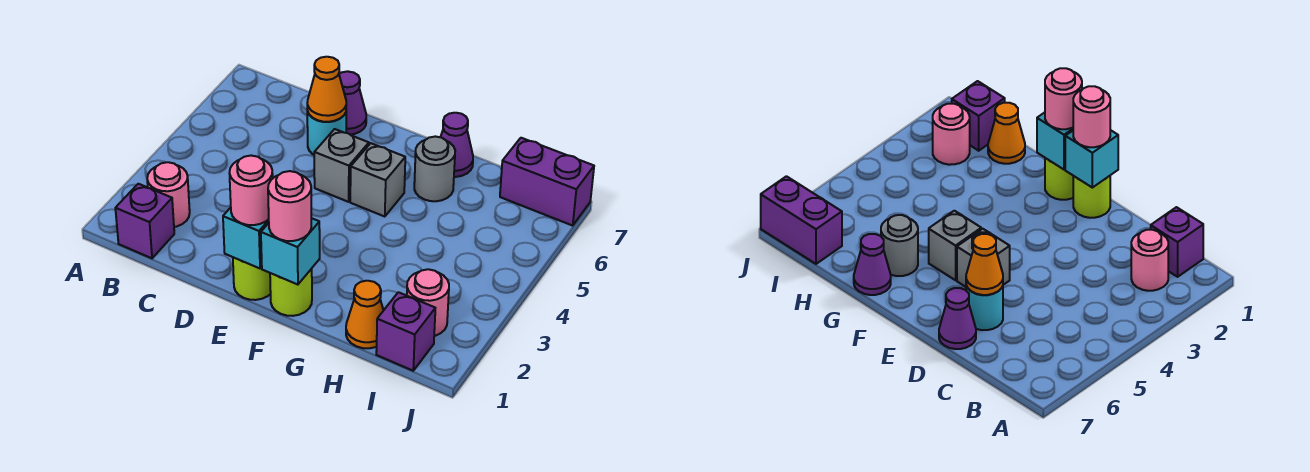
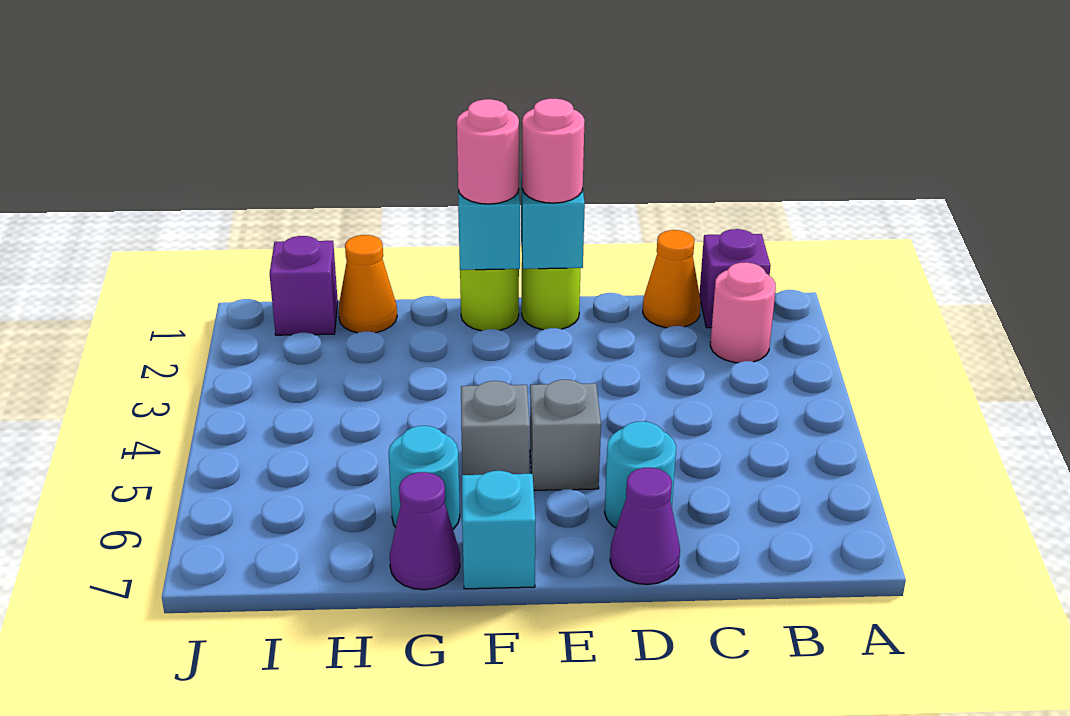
orange cone D6 level 2 -> orange cone C1 level 1
none -> cyan brick F7 level 1
grey round brick G6 level 1 -> cyan round brick G6 level 1
pink round brick I2 level 1 -> none
purple brick I7:J7 level 1 -> none

